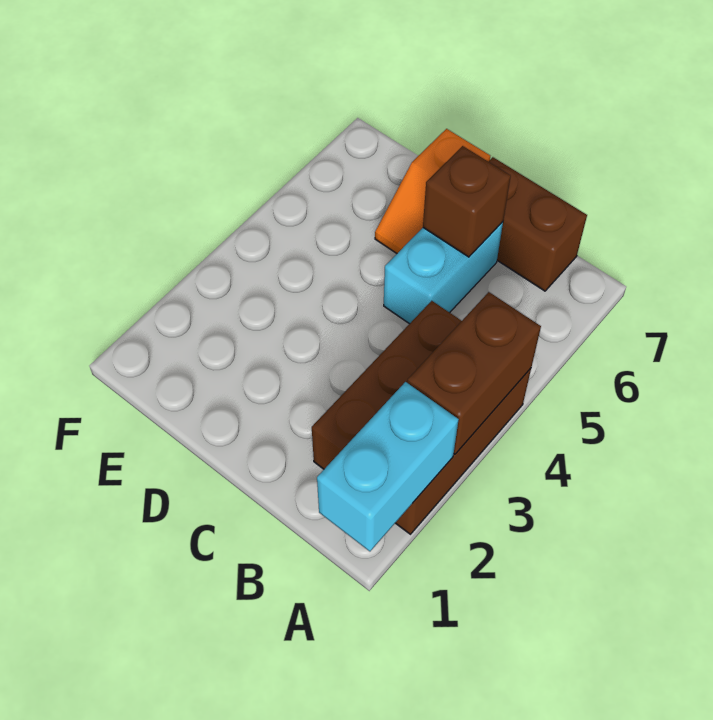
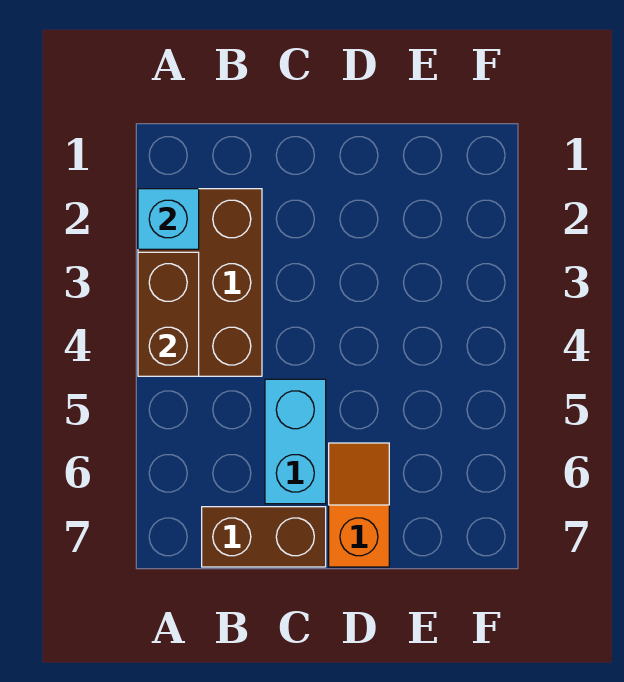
cyan brick A1:A2 level 2 -> cyan brick A2 level 2
brown brick C6 level 2 -> none

